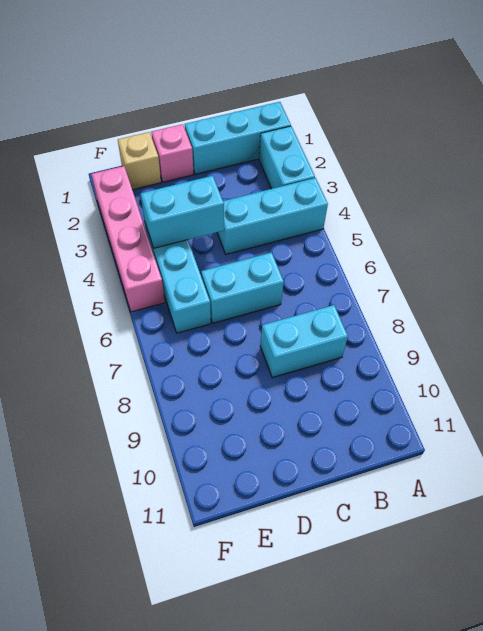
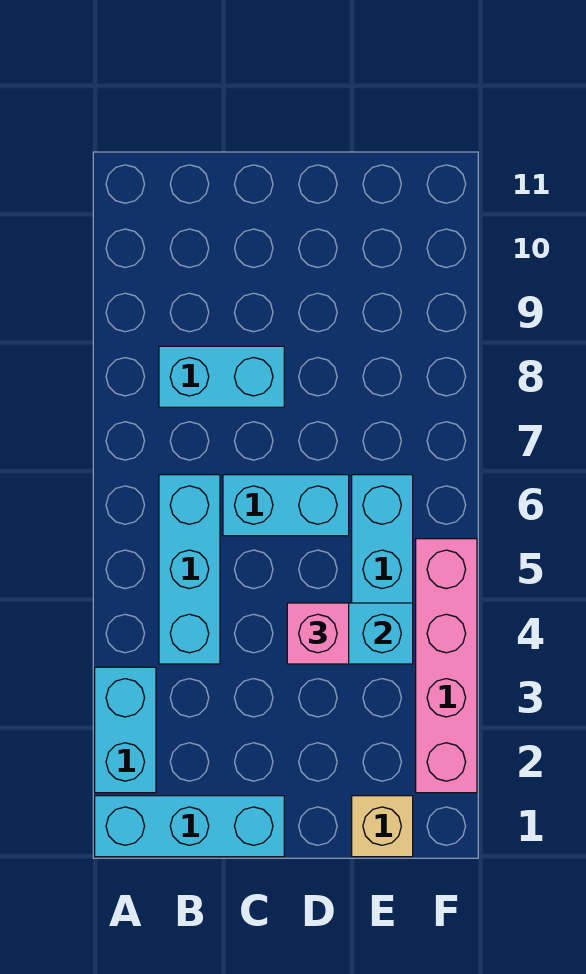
cyan brick A4:C4 level 1 -> cyan brick B4:B6 level 1
pink brick D1 level 1 -> pink brick D4 level 3

